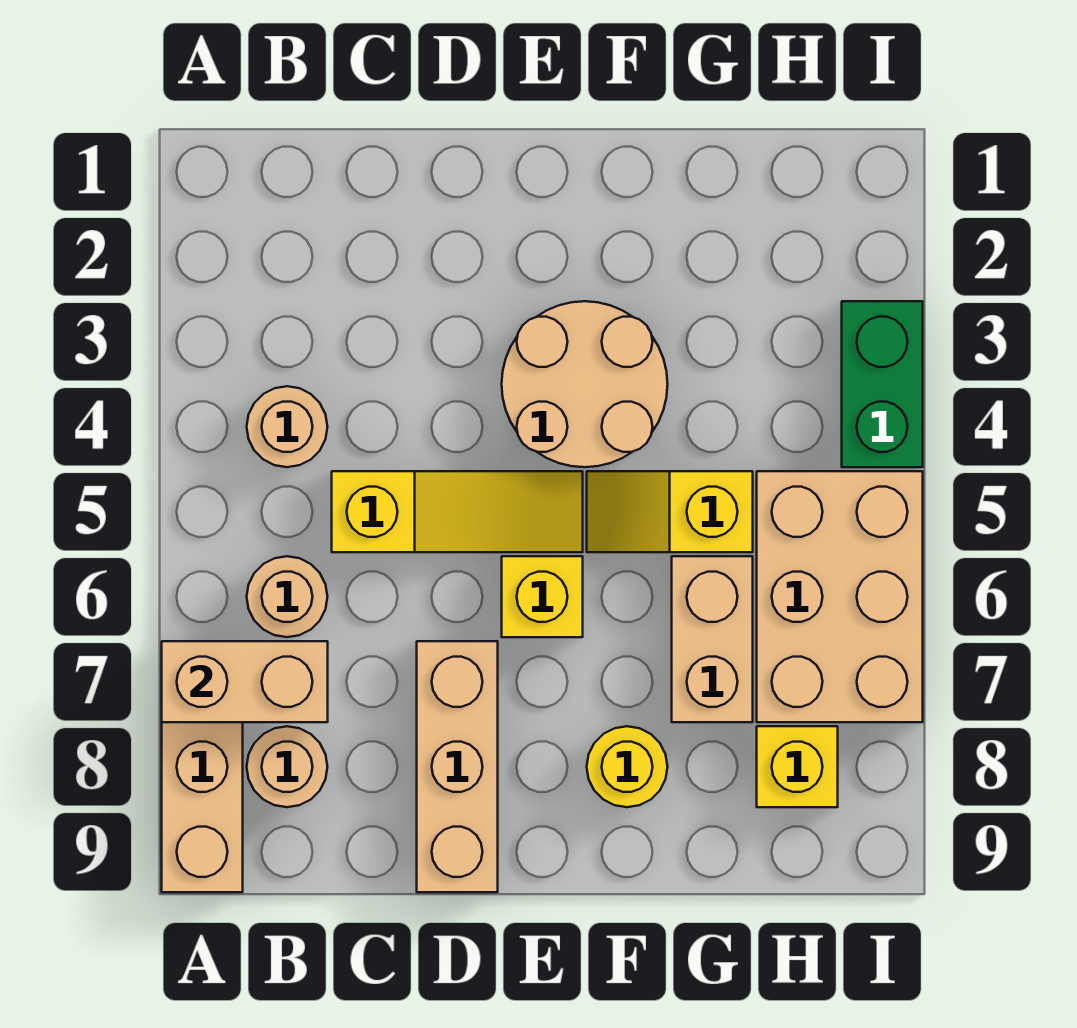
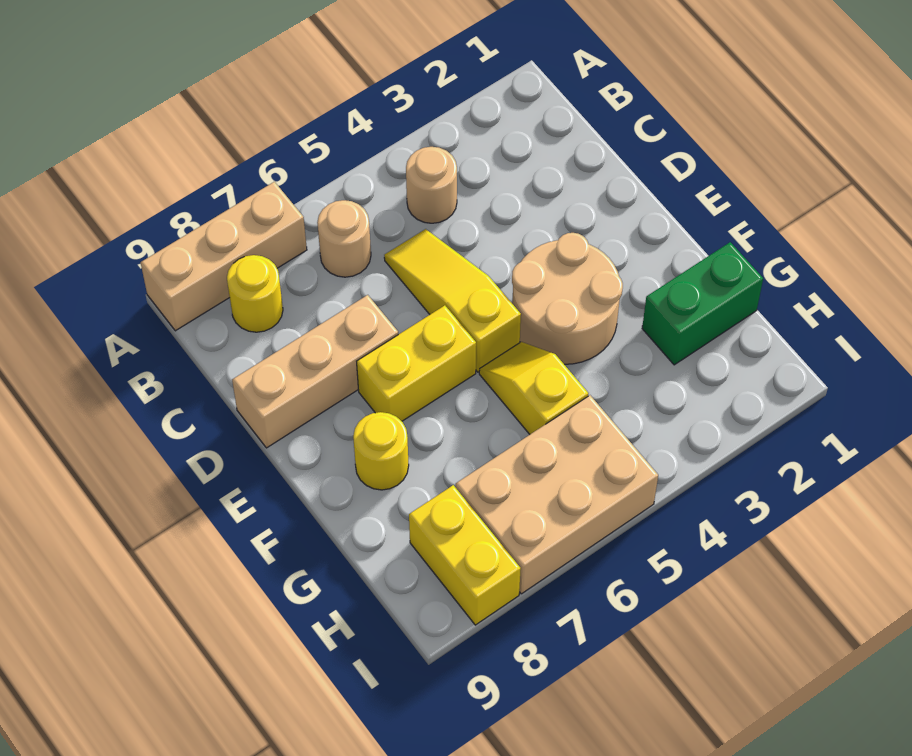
tan brick A7:B7 level 2 -> none
tan round brick B8 level 1 -> yellow round brick B8 level 1
yellow slope C5:E5 level 1 top C -> yellow slope C5:E5 level 1 top E
yellow brick E6 level 1 -> yellow brick E6:E7 level 1
tan brick G6:G7 level 1 -> none
yellow brick H8 level 1 -> yellow brick H8:I8 level 1
green brick I3:I4 level 1 -> green brick G1:G2 level 1

